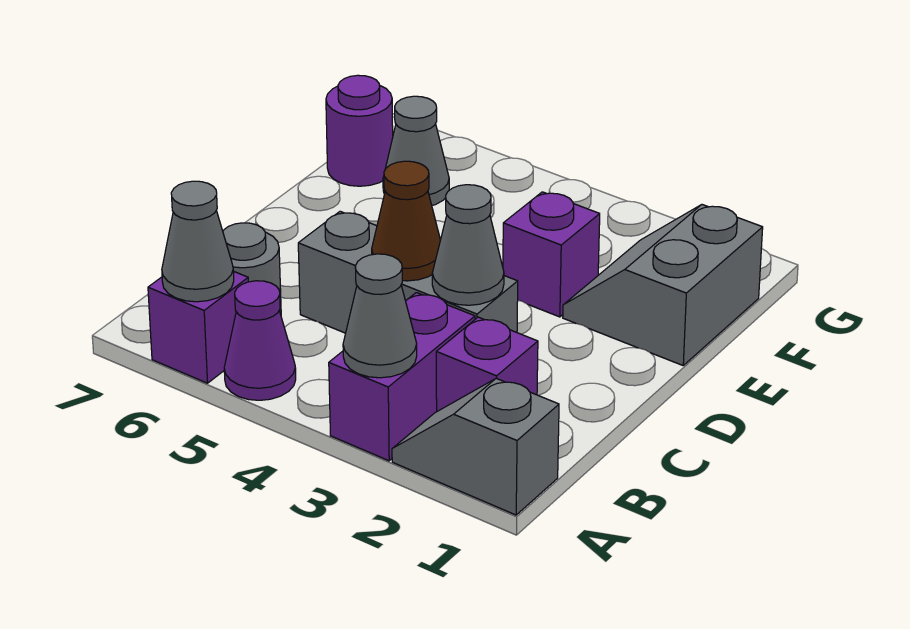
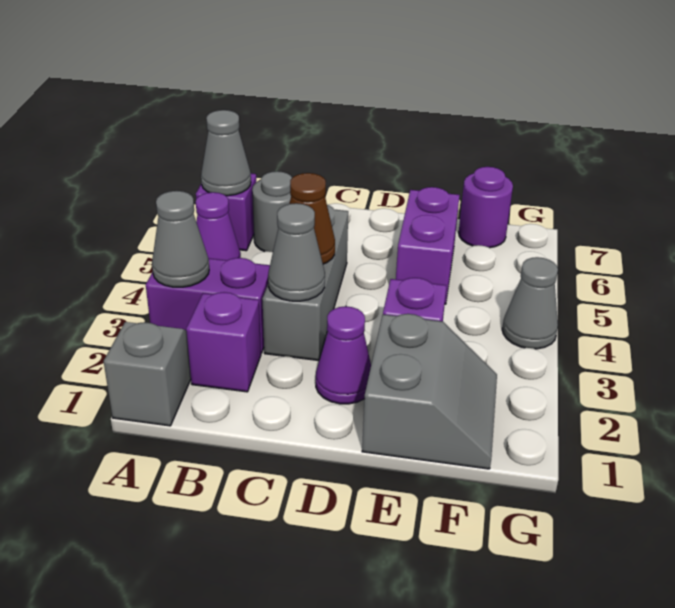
none -> purple cone D2 level 1
grey slope E1:F2 level 1 top 1 -> grey slope E1:F2 level 1 top E
none -> purple brick E5:E6 level 1
grey cone F6 level 1 -> grey cone G4 level 1

